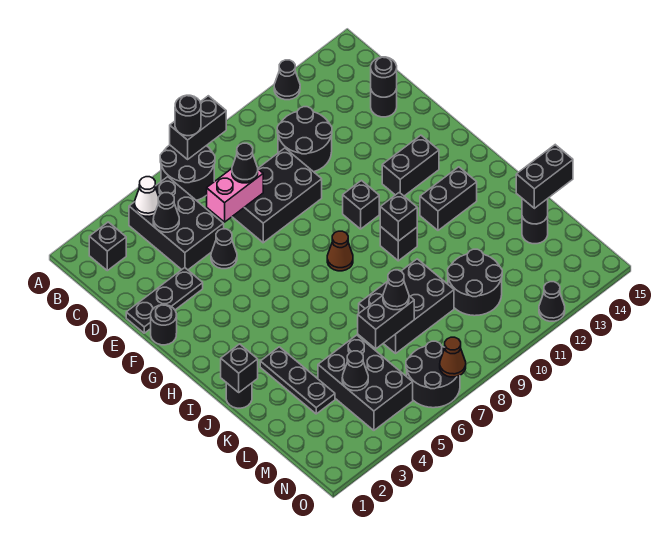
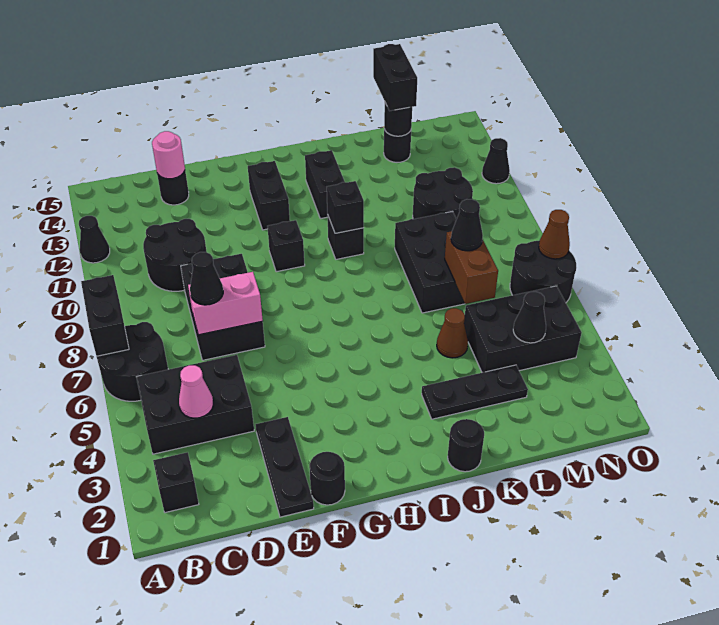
black round brick A7 level 3 -> none
white cone B4 level 2 -> none
black cone C4 level 2 -> pink cone C4 level 2
pink brick D6:D7 level 2 -> pink brick D7:E7 level 2
black round brick D14 level 2 -> pink round brick D14 level 2
black cone E5 level 1 -> none
brown cone H8 level 1 -> brown cone K5 level 1
black brick J1 level 2 -> none
black brick L6:L7 level 2 -> brown brick L6:L7 level 2

